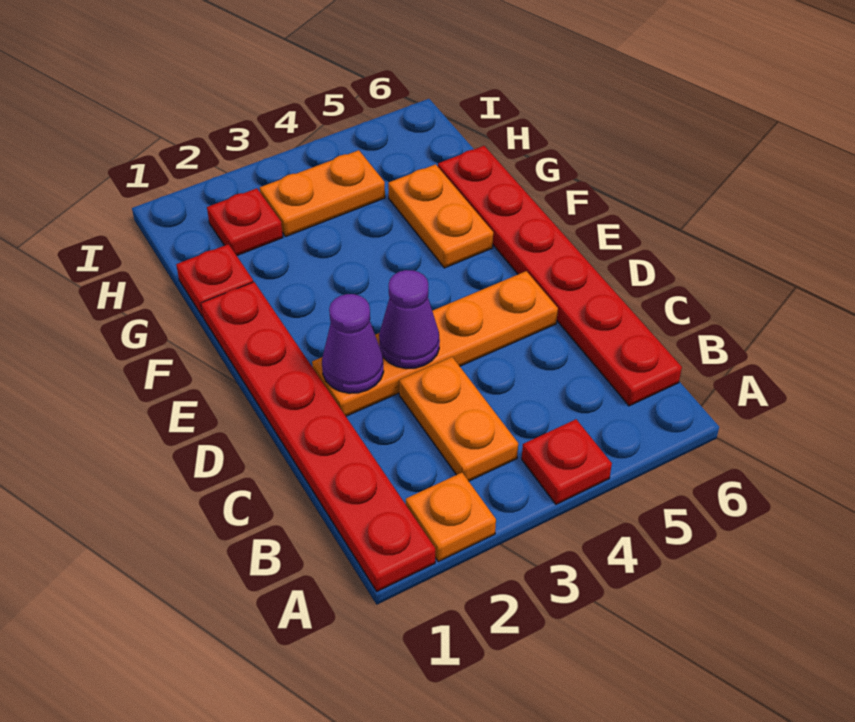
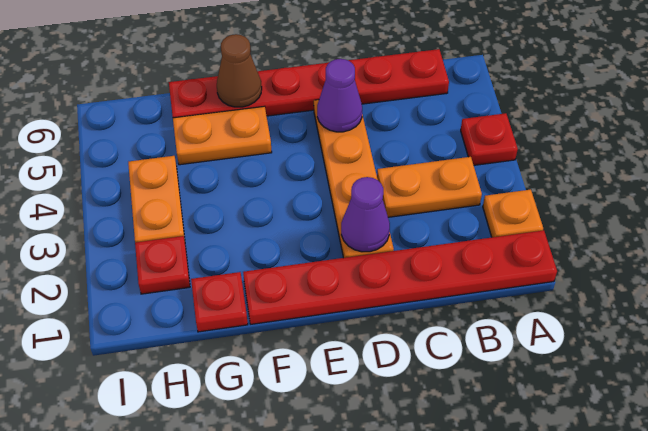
purple cone D3 level 2 -> purple cone D5 level 2
none -> brown cone F6 level 2

